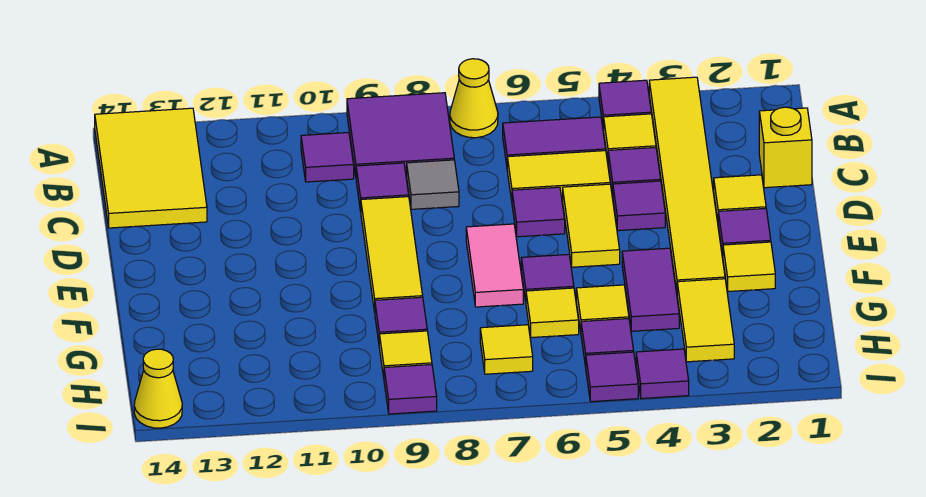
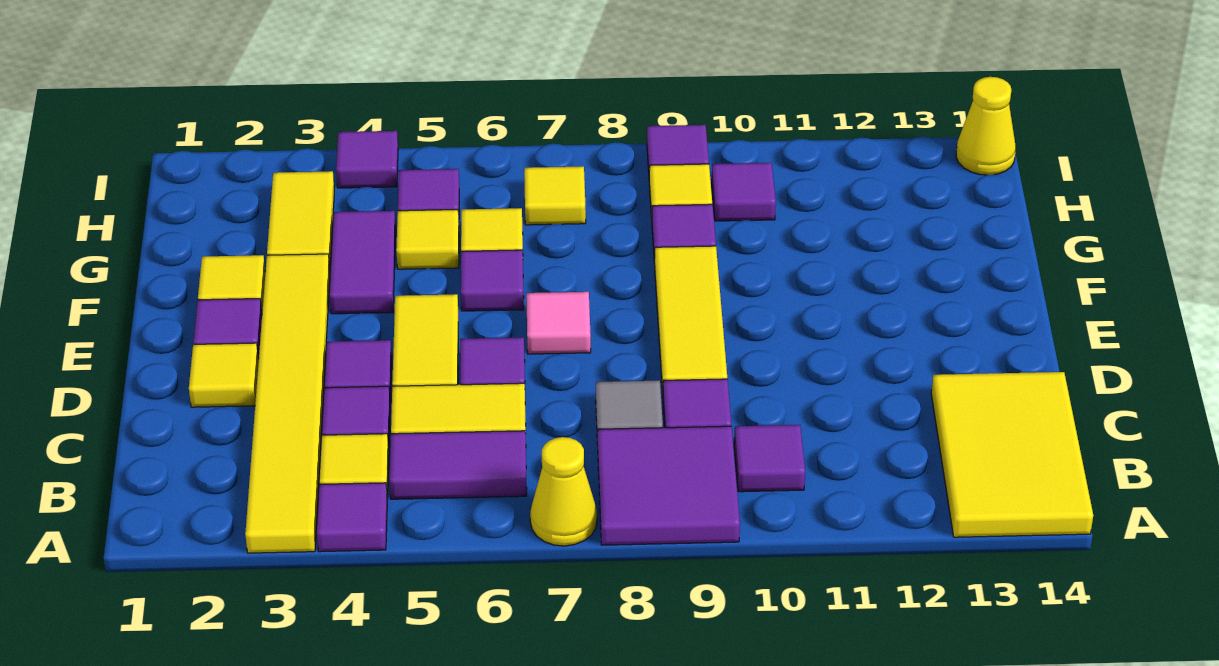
yellow brick C1 level 1 -> none
pink tile E7:F7 level 1 -> pink tile E7 level 1
purple tile I5 level 1 -> purple tile H10 level 1

